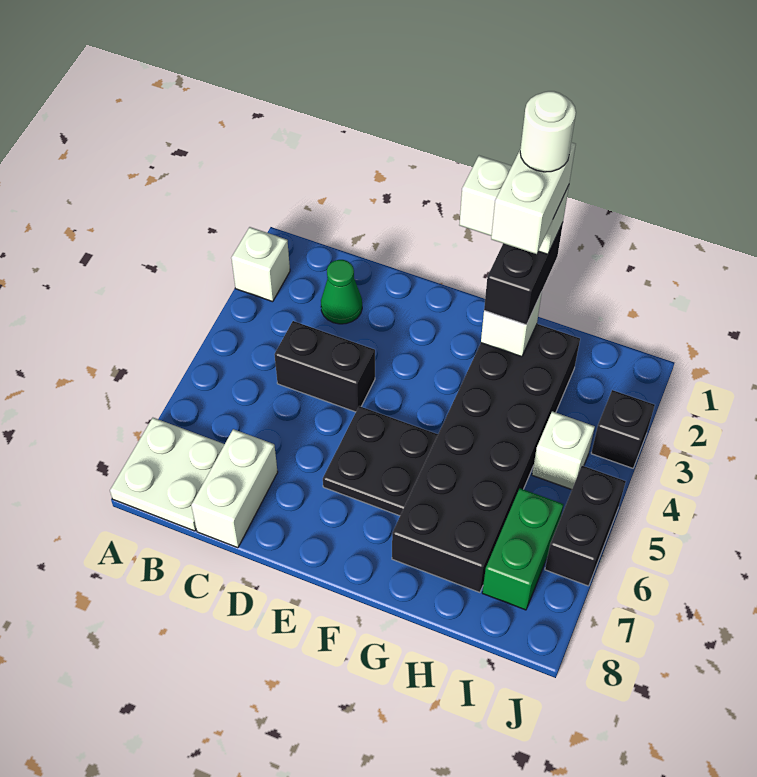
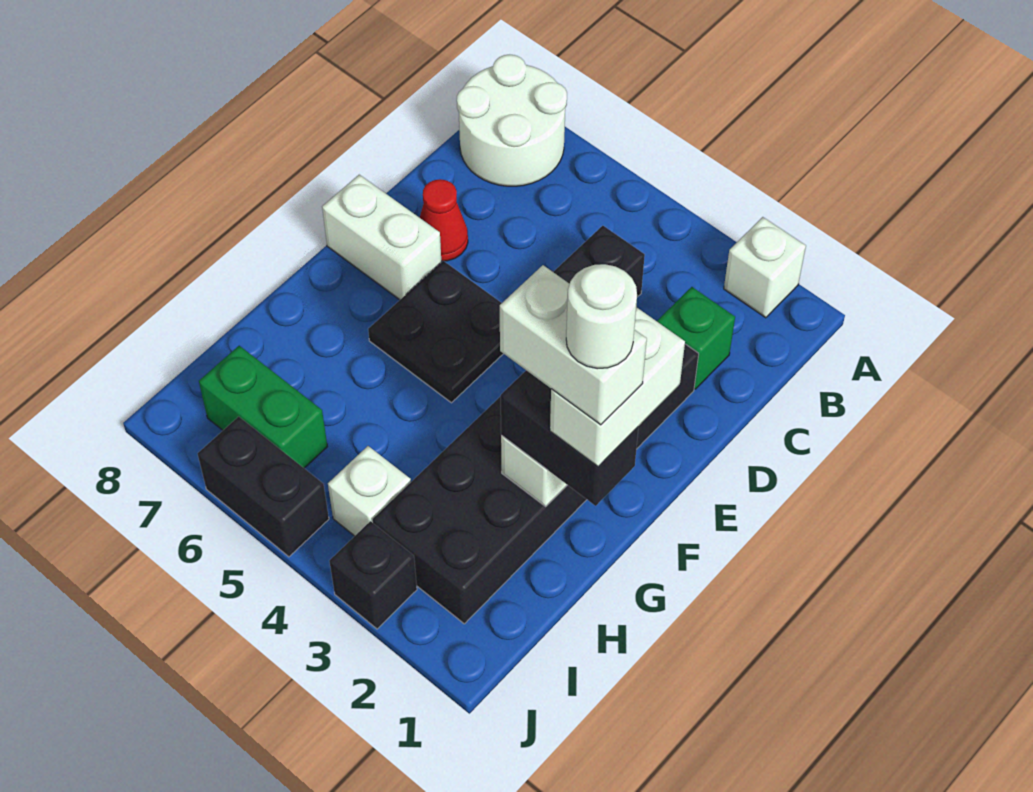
white plate A7:B8 level 1 -> white round brick A7:B8 level 1
green cone C2 level 1 -> green brick C2 level 1
white brick C7:C8 level 1 -> white brick E7:E8 level 1
none -> red cone D7 level 1
black brick G2:H7 level 1 -> black brick D2:I3 level 1

